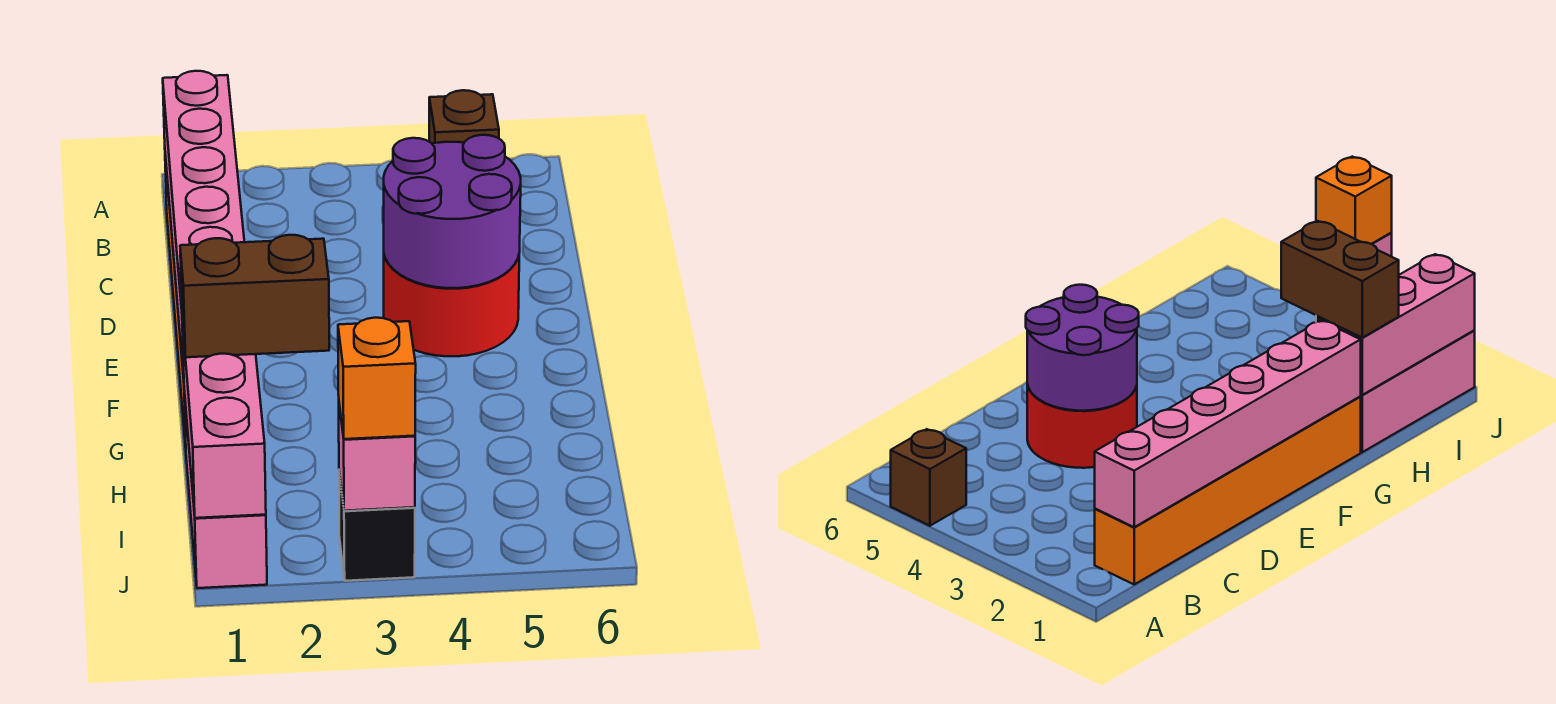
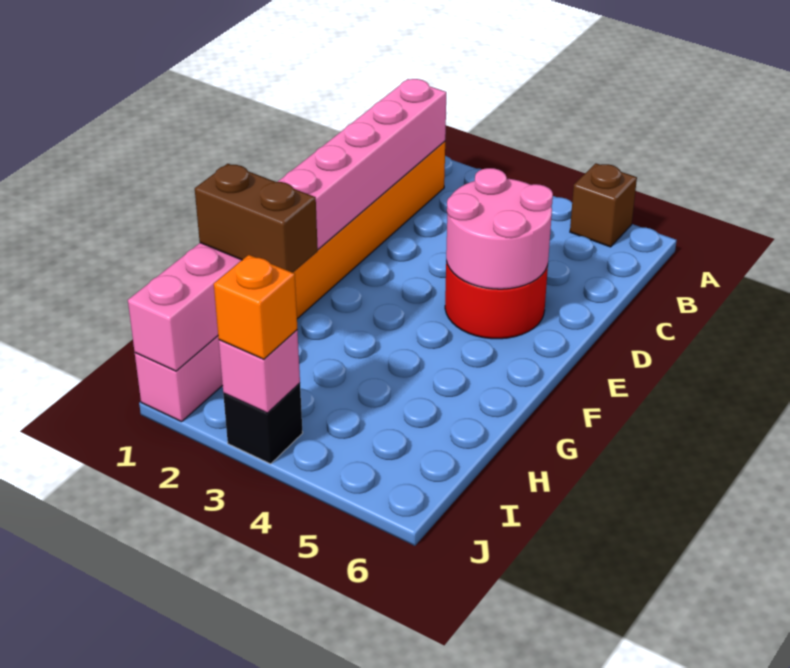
purple round brick D4:E5 level 2 -> pink round brick D4:E5 level 2

